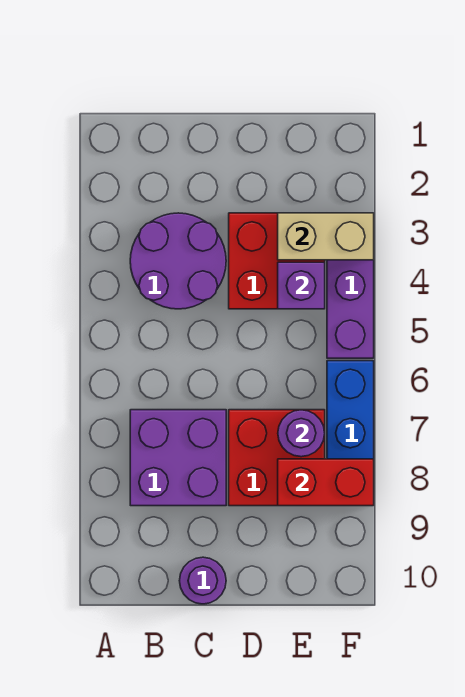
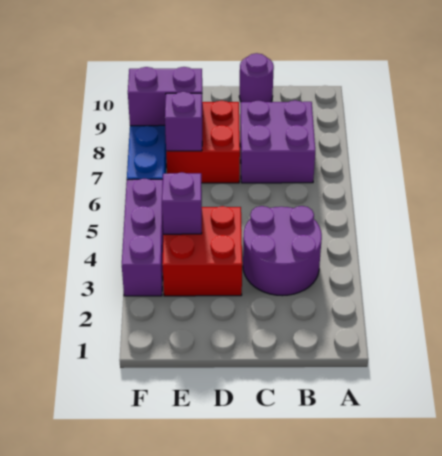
tan brick E3:F3 level 2 -> none
purple round brick E7 level 2 -> purple brick E7 level 2
red brick E8:F8 level 2 -> purple brick E8:F8 level 2

